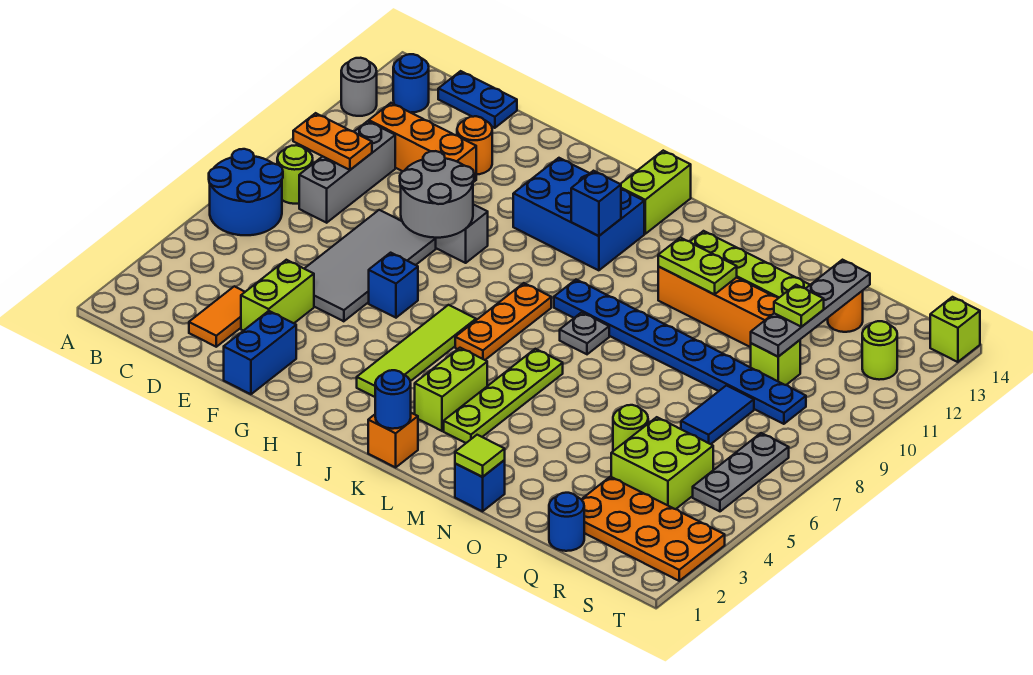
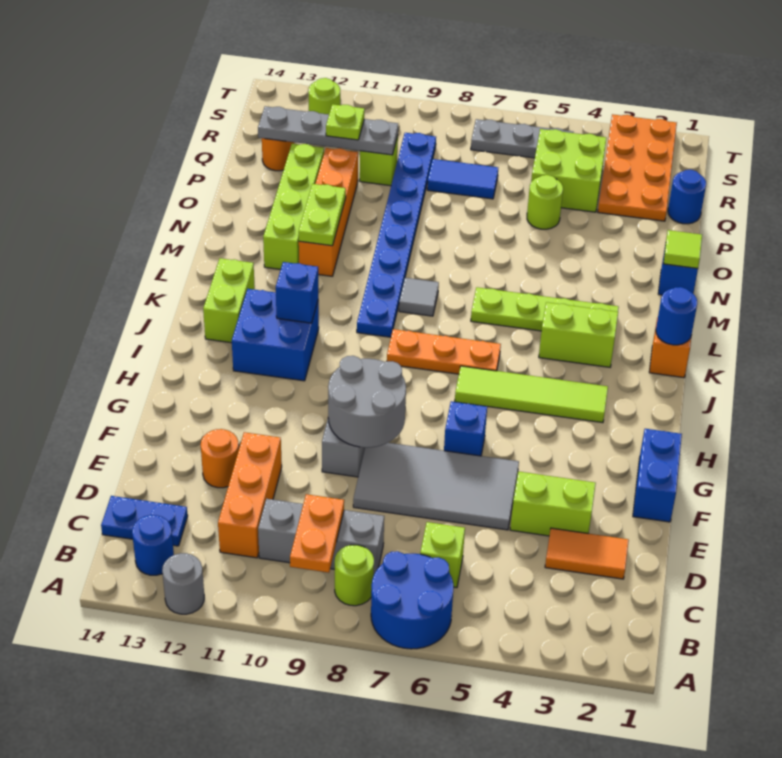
blue plate C14:D14 level 1 -> blue plate C13:C14 level 1
blue brick F1:F2 level 1 -> blue brick F1:G1 level 1
blue brick H11:J12 level 1 -> blue brick I11:J12 level 1
lime brick J13:J14 level 1 -> lime brick J13:K13 level 1
grey plate L8 level 1 -> grey tile L8 level 1
lime brick T14 level 1 -> lime brick C6 level 1

